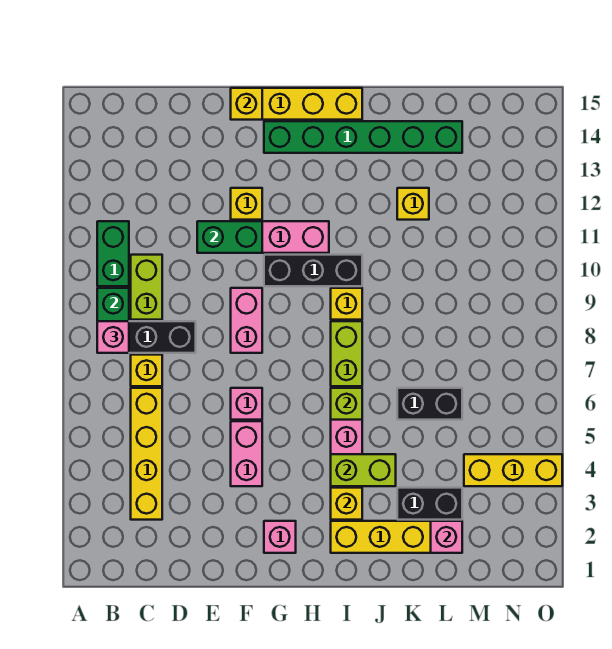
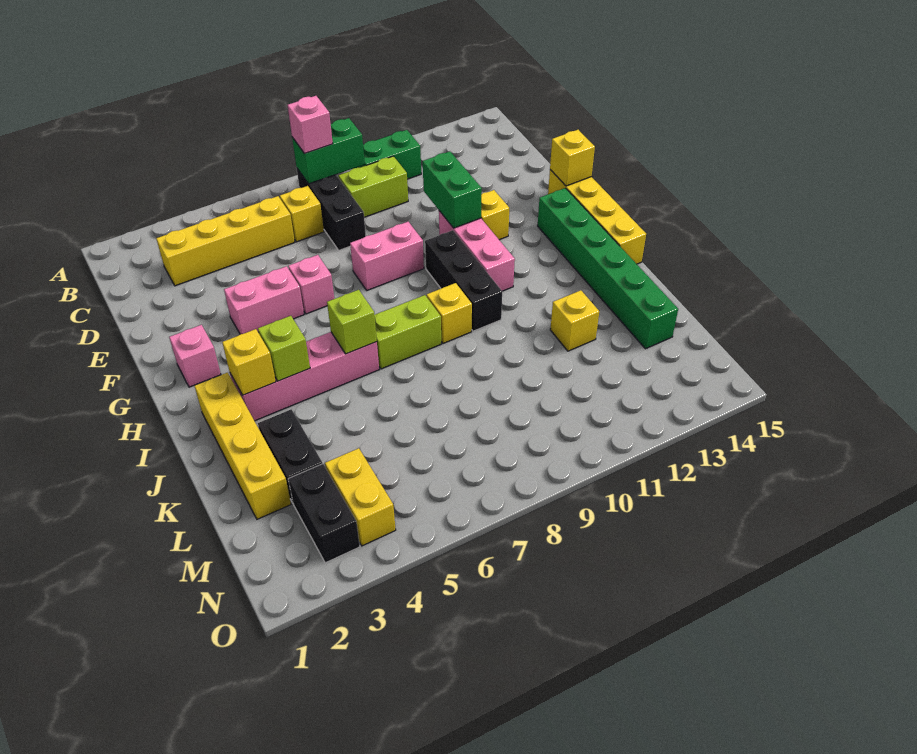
lime brick I4:J4 level 2 -> lime brick I4 level 2
black brick K6:L6 level 1 -> black brick M3:N3 level 1
pink brick L2 level 2 -> none
yellow brick M4:O4 level 1 -> yellow brick M4:N4 level 1

